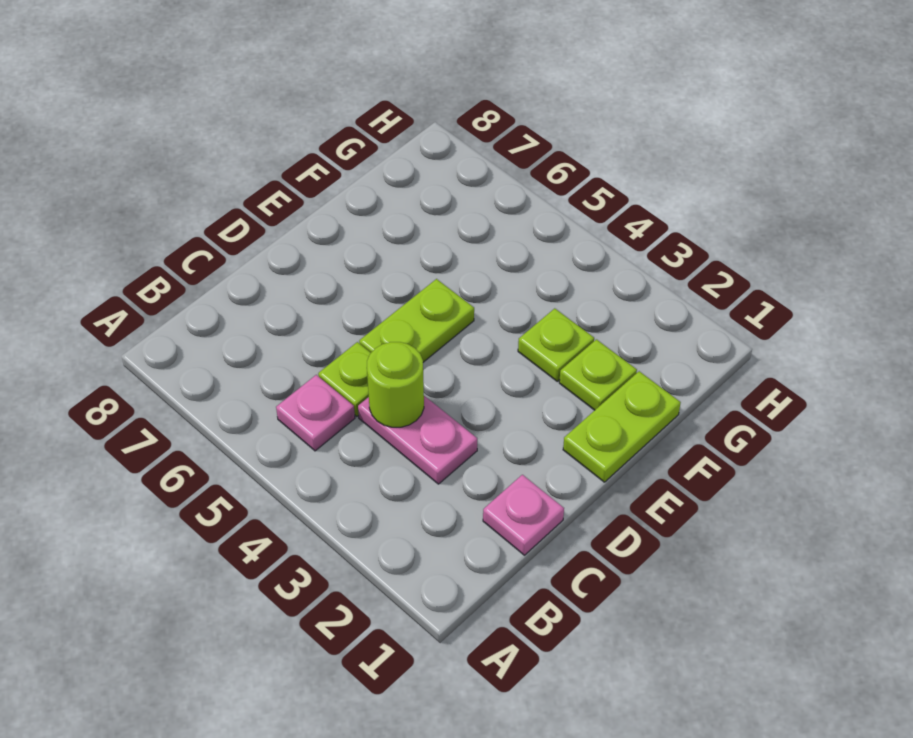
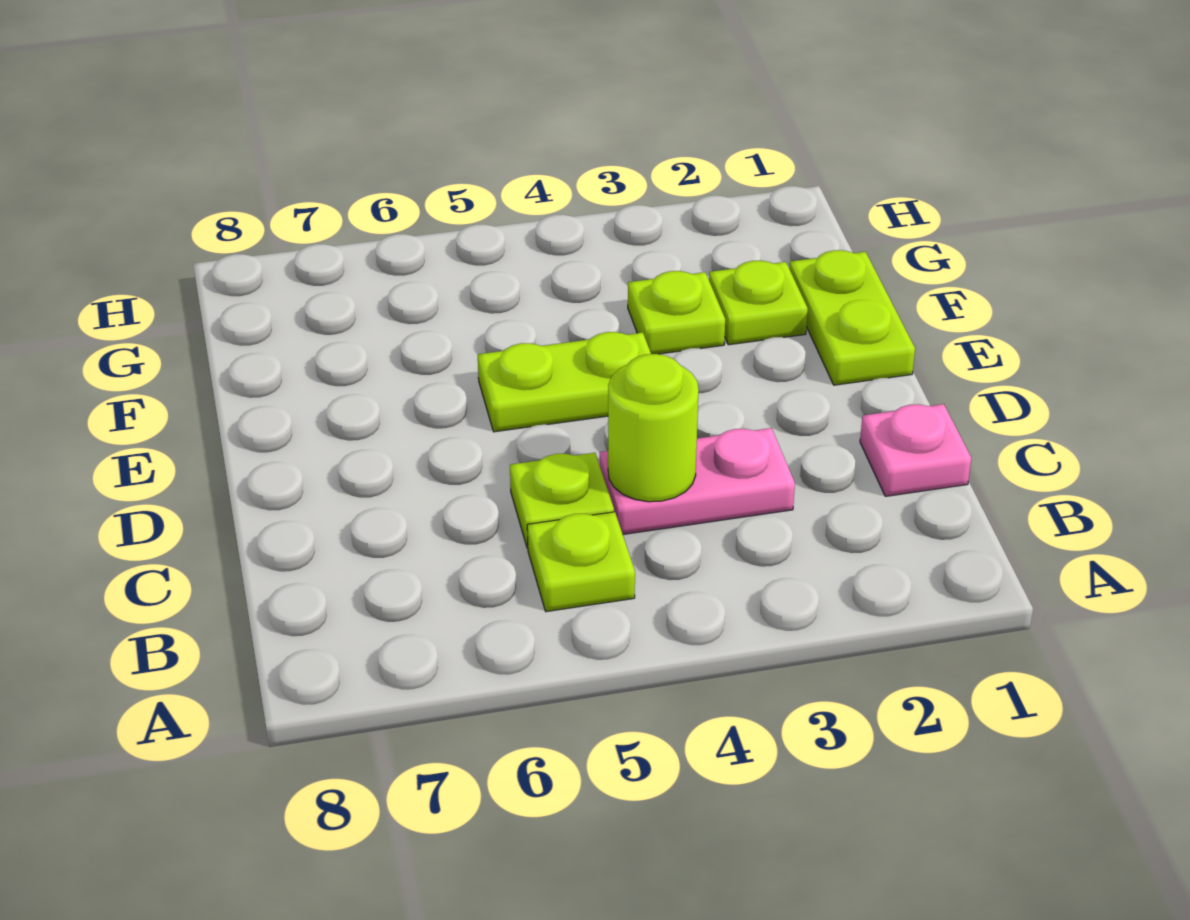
pink plate B5 level 1 -> lime plate B5 level 1
lime plate D5:E5 level 1 -> lime plate E4:E5 level 1

